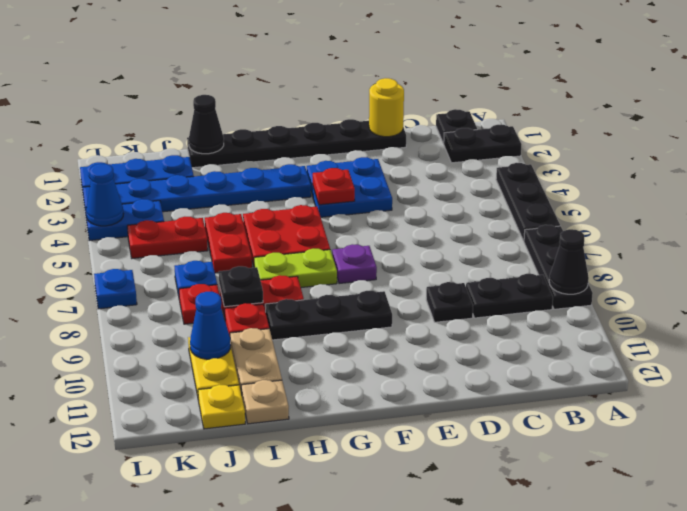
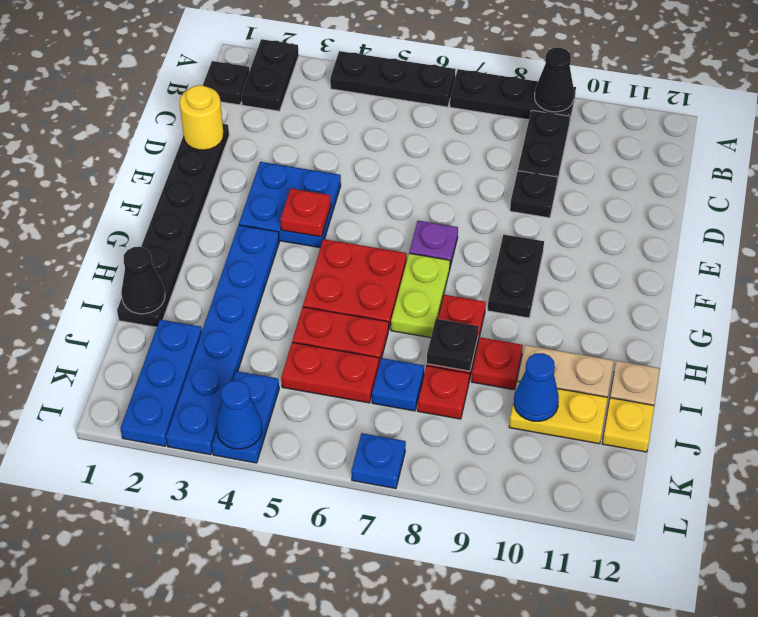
black plate F9:H9 level 1 -> black plate F9:G9 level 1
red plate J5:K5 level 1 -> red plate J5:J6 level 1

